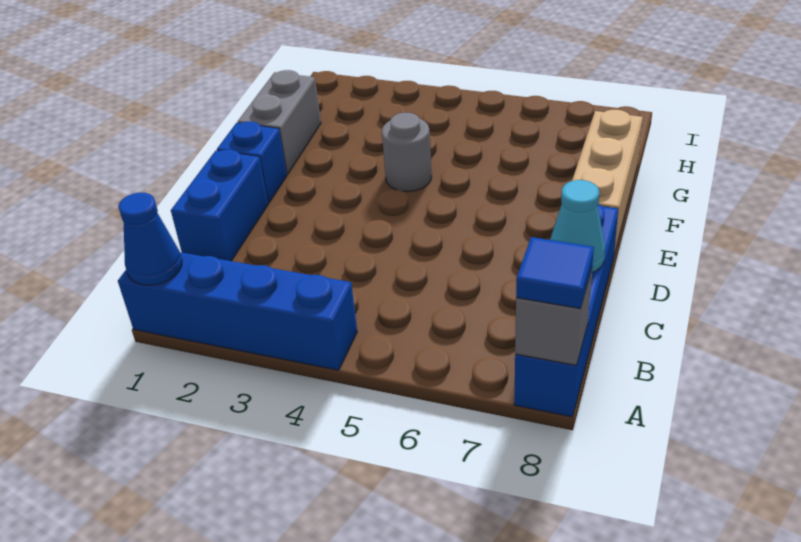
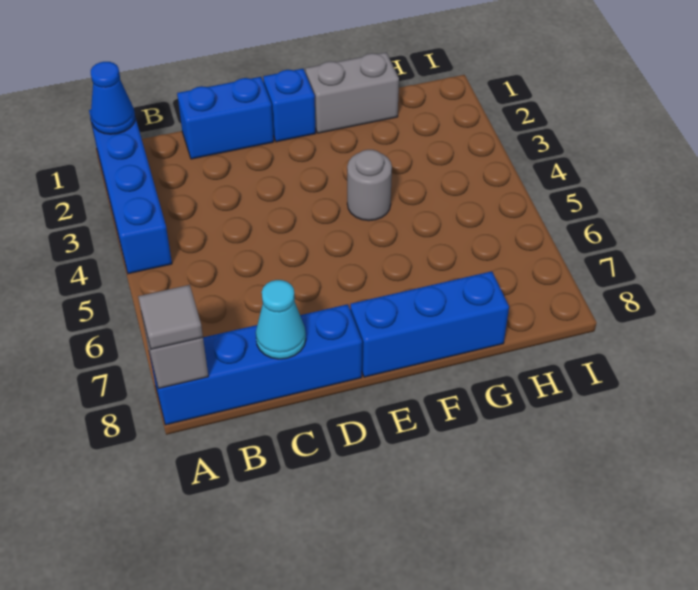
blue tile A8 level 3 -> grey tile A8 level 3
tan brick E8:G8 level 1 -> blue brick E8:G8 level 1

